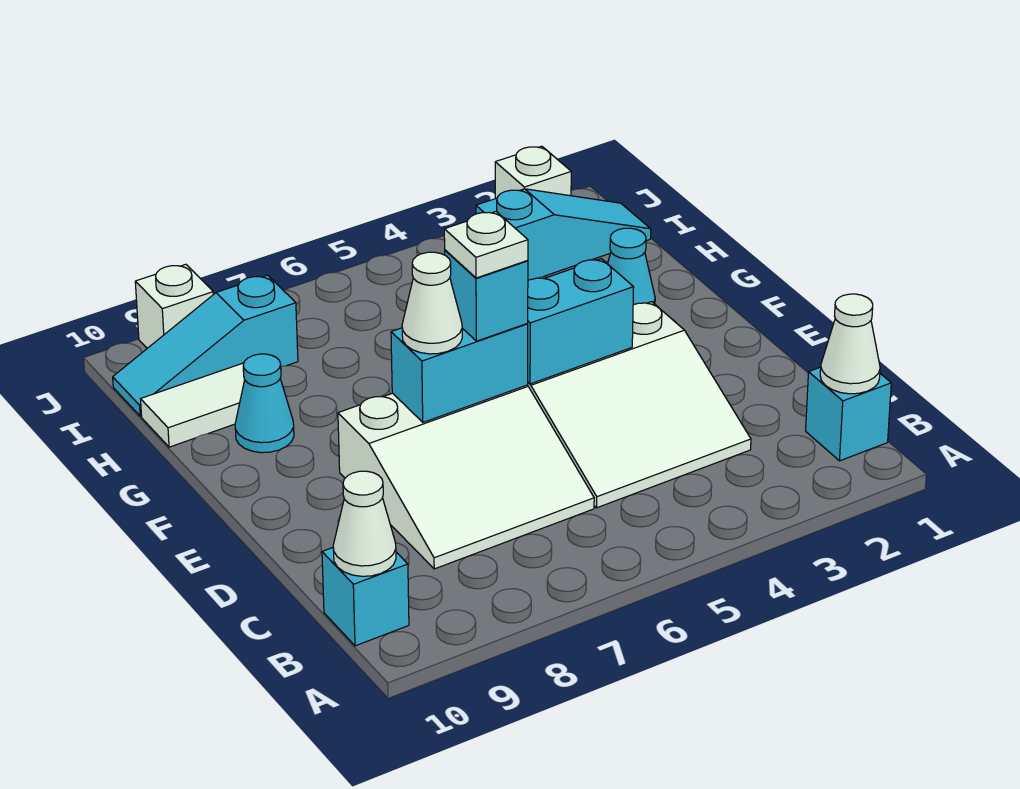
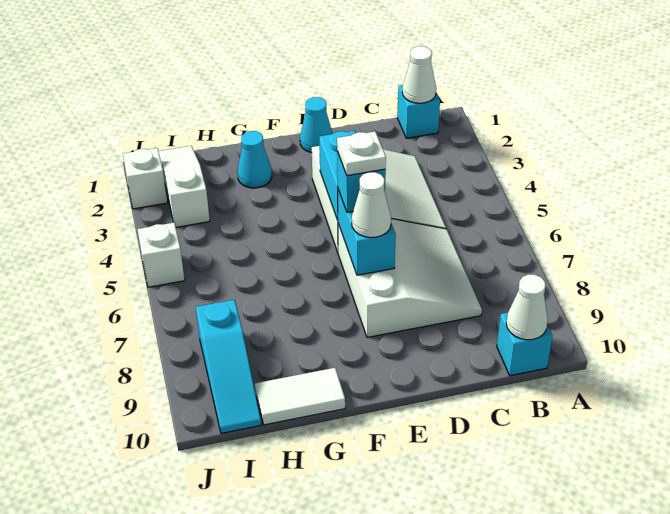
cyan cone G9 level 1 -> cyan cone E1 level 1
white tile H9:H10 level 1 -> white tile G10:H10 level 1
cyan slope I1:I3 level 1 top 3 -> white slope I1:I3 level 1 top 3
white brick J9 level 1 -> white brick J5 level 1

